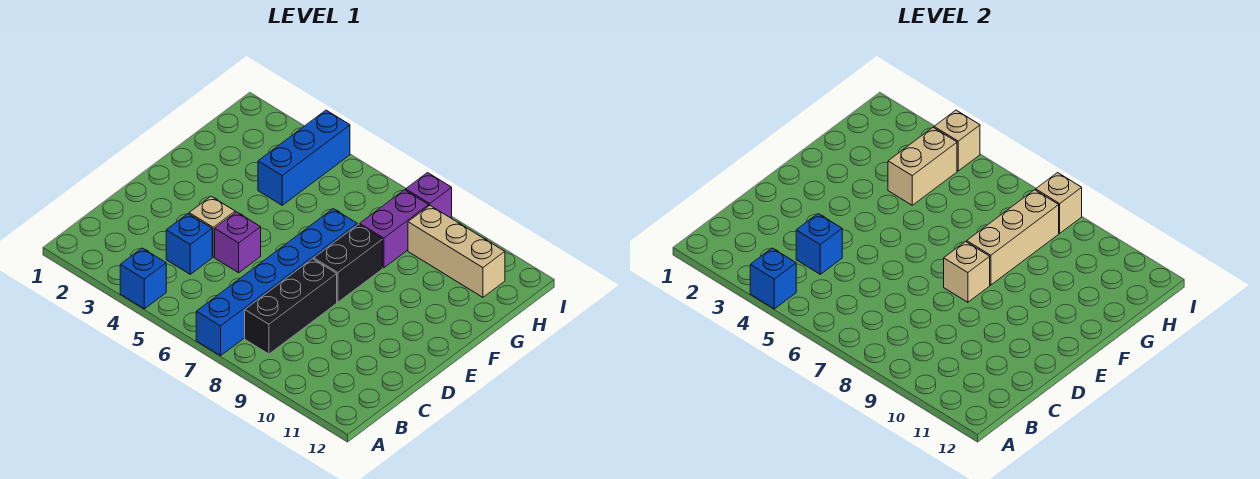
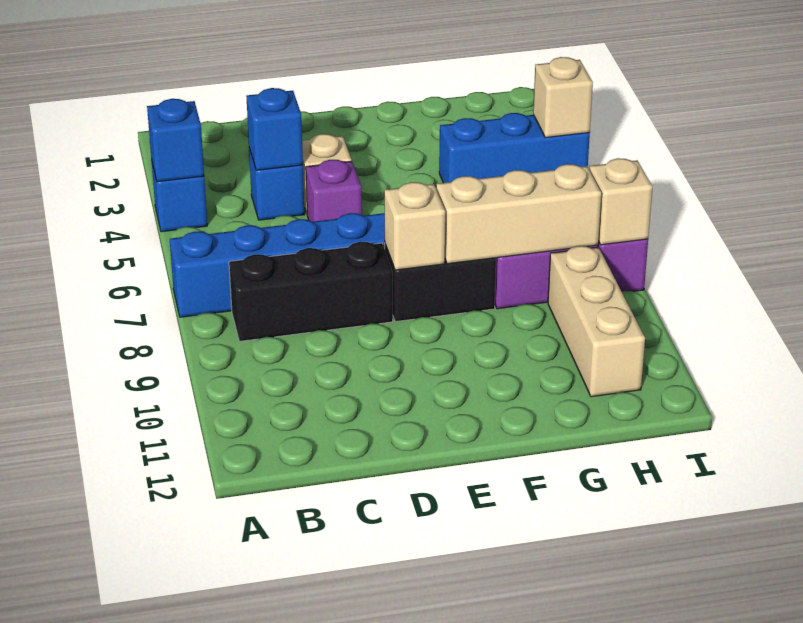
tan brick G4:H4 level 2 -> none

